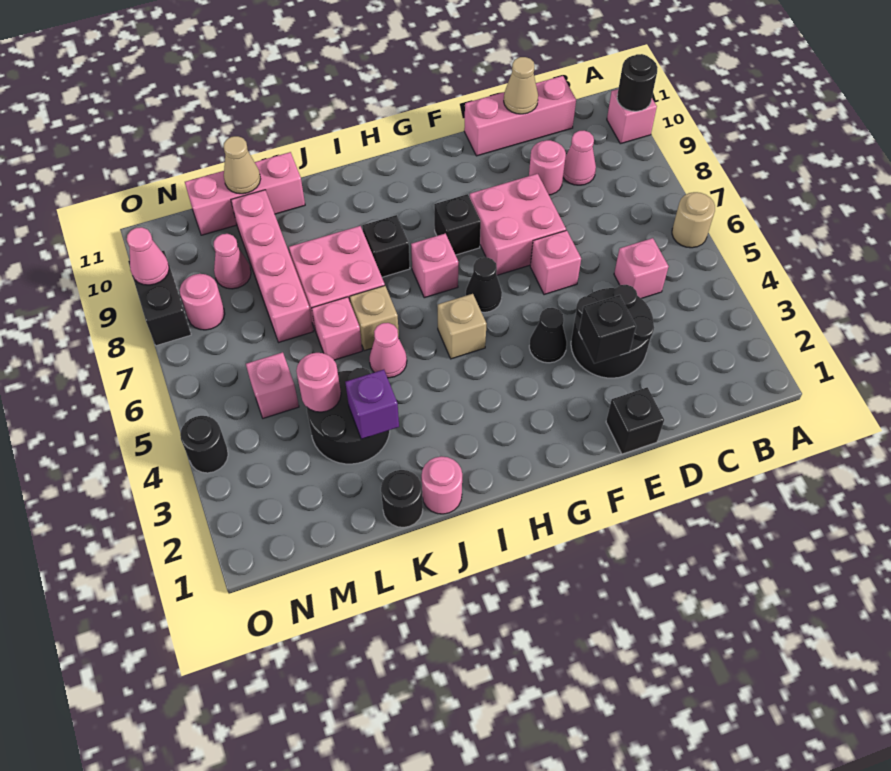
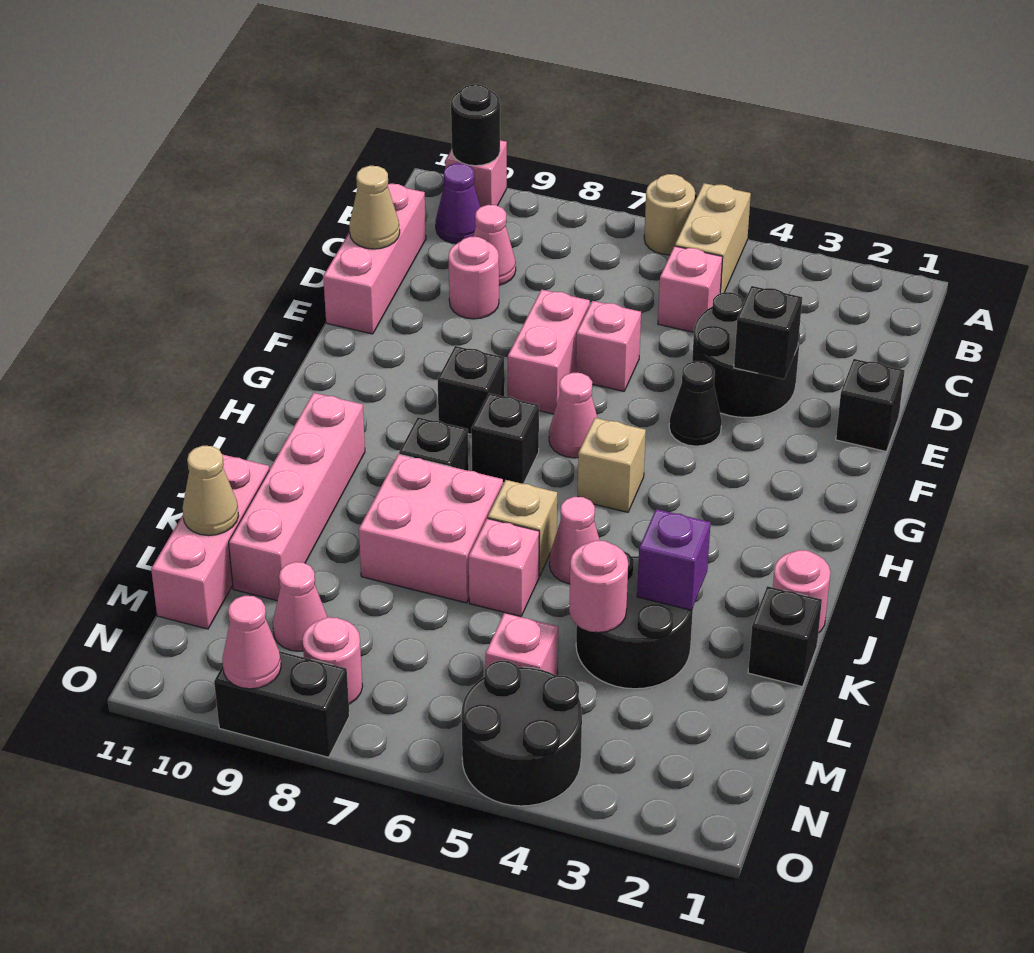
none -> tan brick A5:B5 level 1
none -> purple cone B10 level 1
pink brick E7:F8 level 1 -> pink brick E7:F7 level 1
black cone G6 level 1 -> pink cone G6 level 1
pink brick H7 level 1 -> black brick H7 level 1
black round brick K1 level 1 -> black brick K1 level 1
pink brick L7:L10 level 1 -> pink brick I10:L10 level 1
black round brick O4 level 1 -> black round brick N4:O5 level 1

